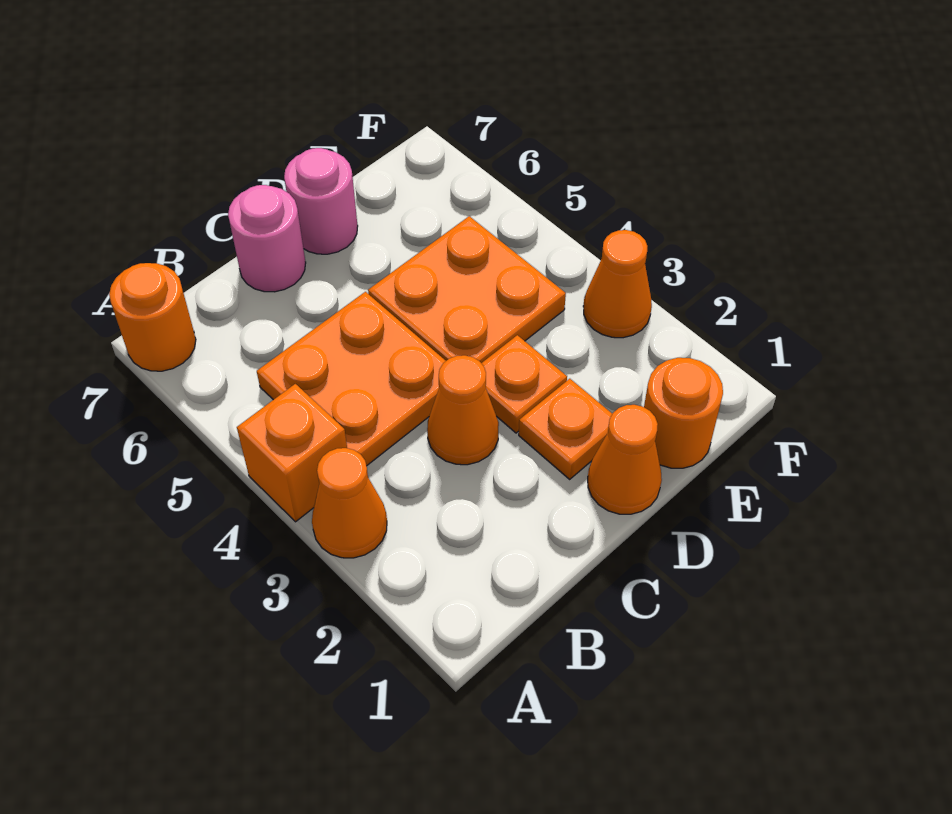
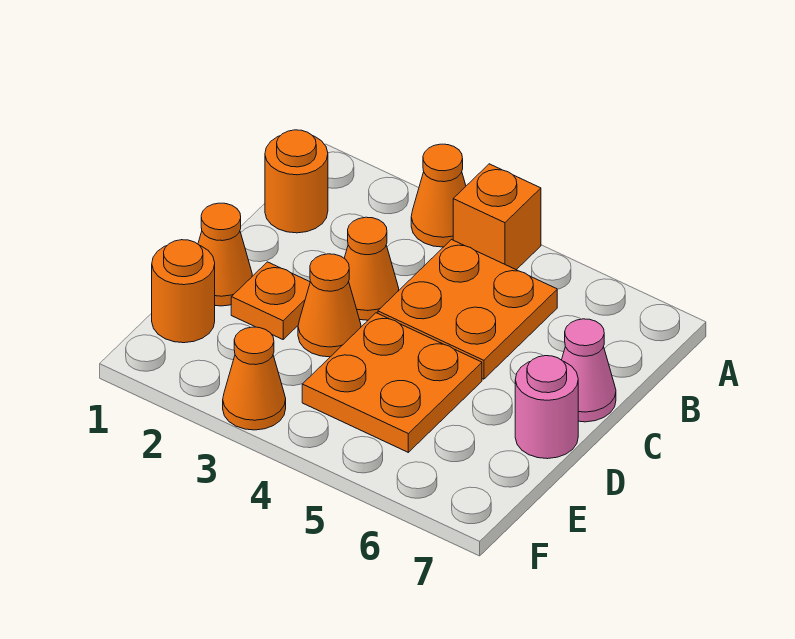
orange round brick A7 level 1 -> orange round brick B1 level 1
pink round brick C7 level 1 -> pink cone C7 level 1
orange plate D3 level 1 -> orange cone D3 level 1

